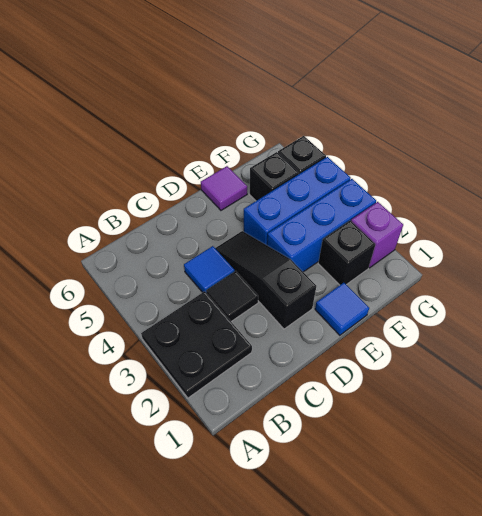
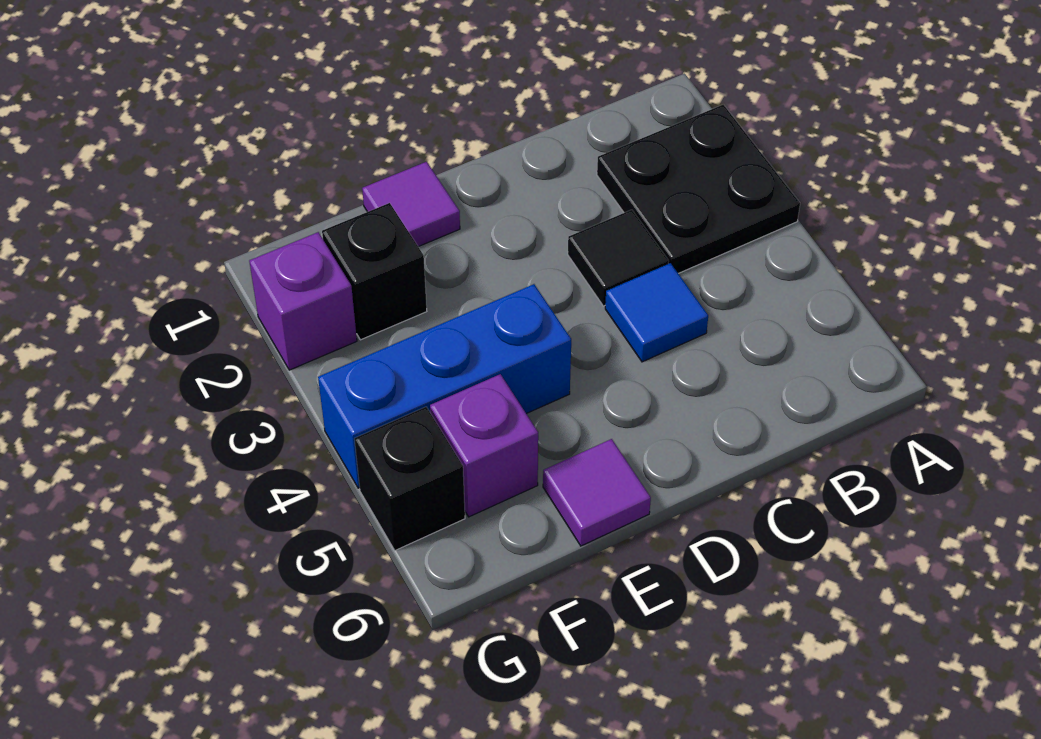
black slope D2:D4 level 1 top 2 -> none
blue tile E1 level 1 -> purple tile E1 level 1
blue brick E3:G3 level 1 -> none
black brick F5 level 1 -> purple brick F5 level 1

